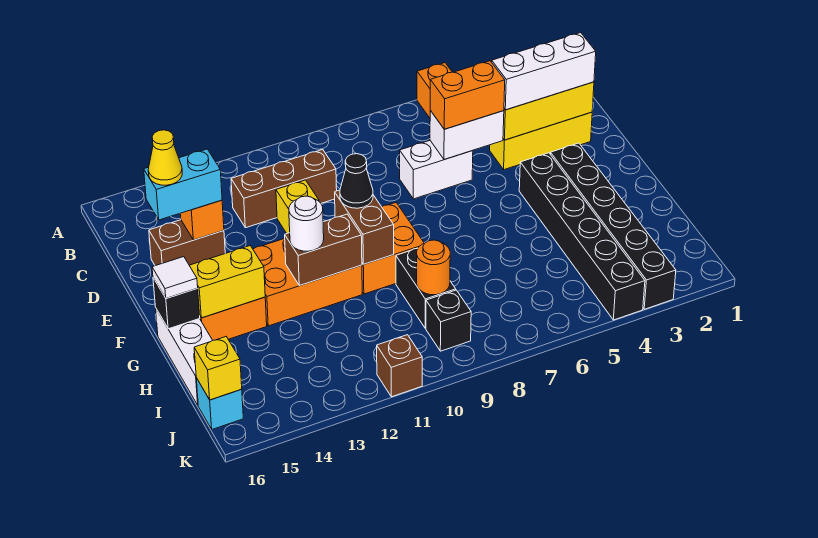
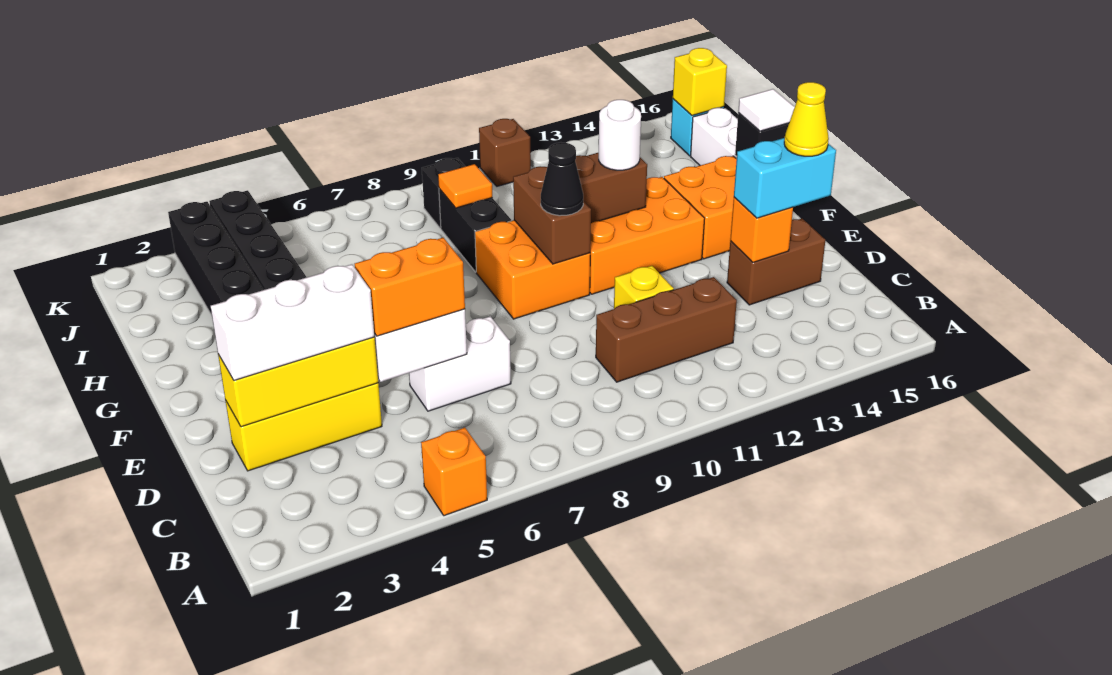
yellow brick G14:G15 level 2 -> none
orange round brick I9 level 2 -> orange tile I9 level 2

